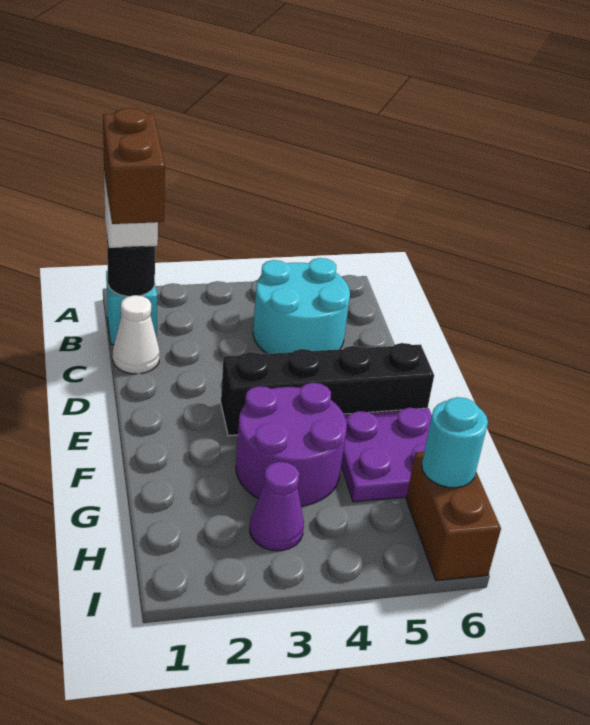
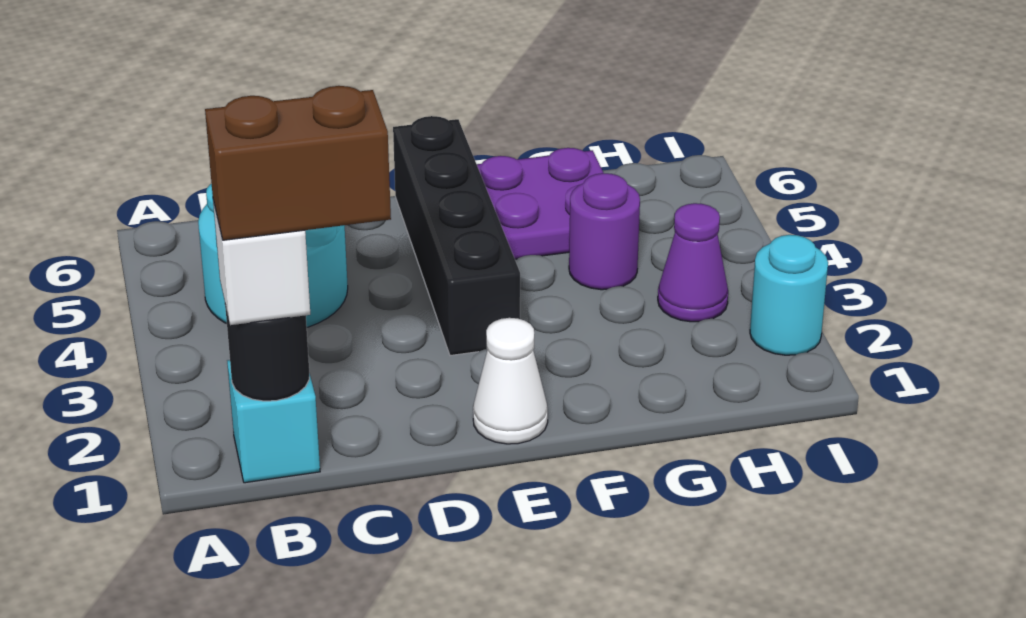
white cone C1 level 1 -> white cone E1 level 1
purple round brick F3:G4 level 1 -> purple round brick G4 level 1
brown brick H6:I6 level 1 -> none
cyan round brick H6 level 2 -> cyan round brick I2 level 1

